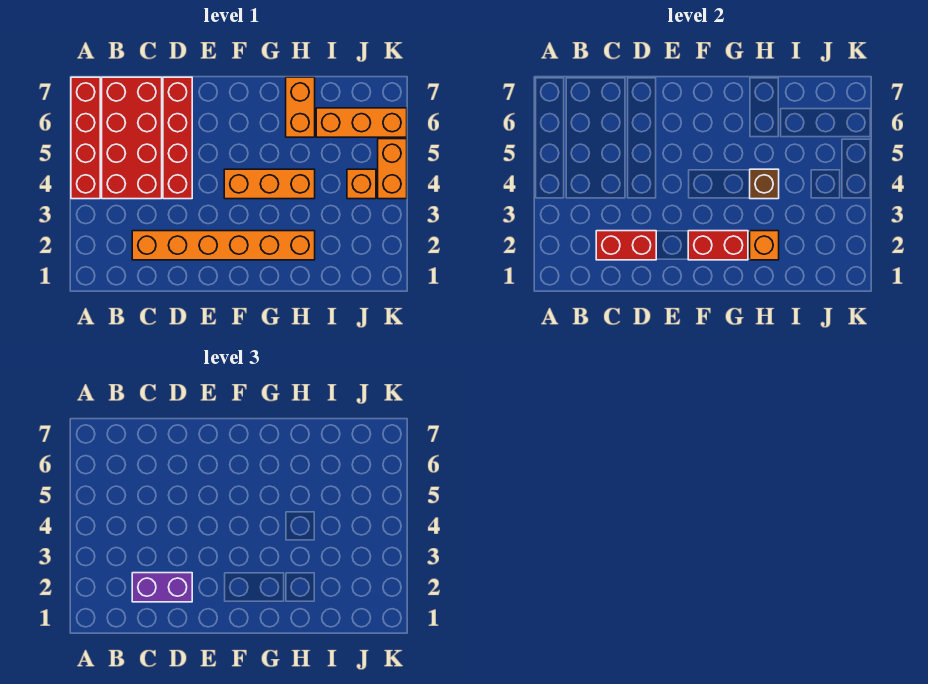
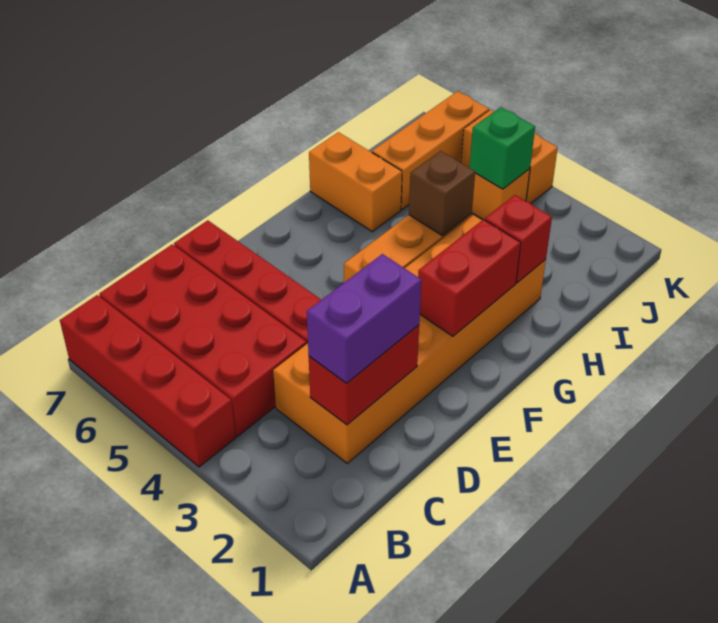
orange brick C2:H2 level 1 -> orange brick C2:H3 level 1
orange brick H2 level 2 -> red brick H2 level 2
none -> green brick J4 level 2

